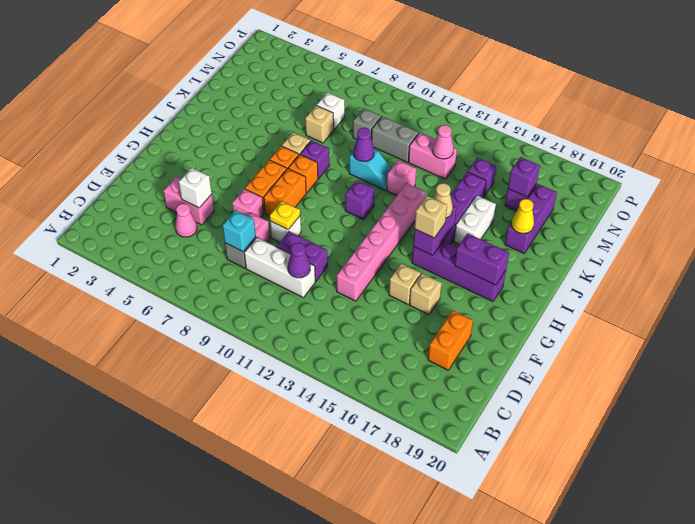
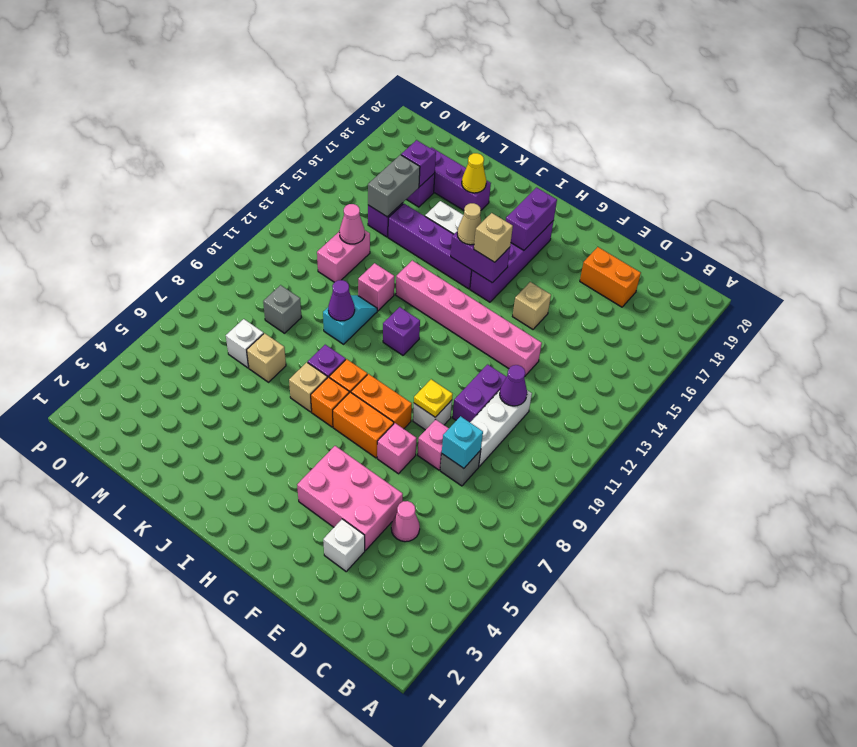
pink brick E4:E5 level 1 -> pink brick E4:G5 level 1
white brick E5 level 2 -> white brick E3 level 1
tan brick F16 level 1 -> none
grey brick M10:M11 level 1 -> grey brick M15:M16 level 2

